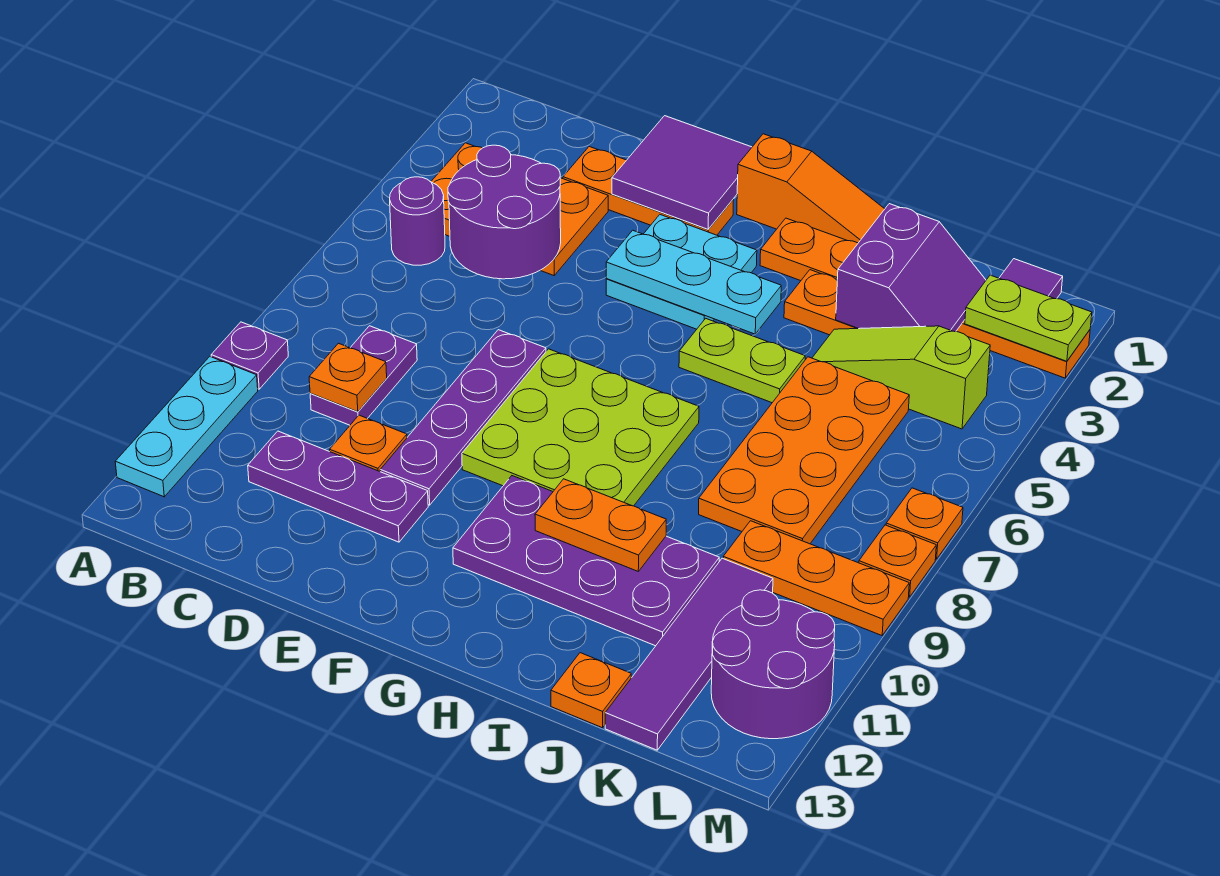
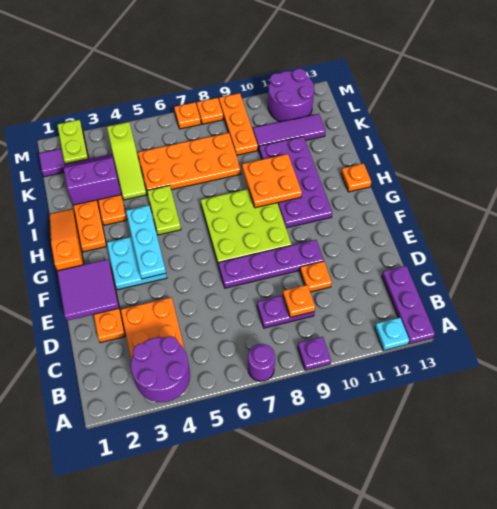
cyan plate A10:A12 level 1 -> cyan plate A12 level 1
purple round brick B5 level 1 -> purple round brick A7 level 1
purple round brick C4:D5 level 2 -> purple round brick A3:B4 level 2
purple plate C11:E11 level 1 -> purple plate A13:C13 level 1
orange plate H10:I10 level 2 -> orange plate H9:I10 level 2
orange plate J13 level 1 -> orange plate H13 level 1
purple tile K10:K13 level 1 -> purple tile K10:K12 level 1

